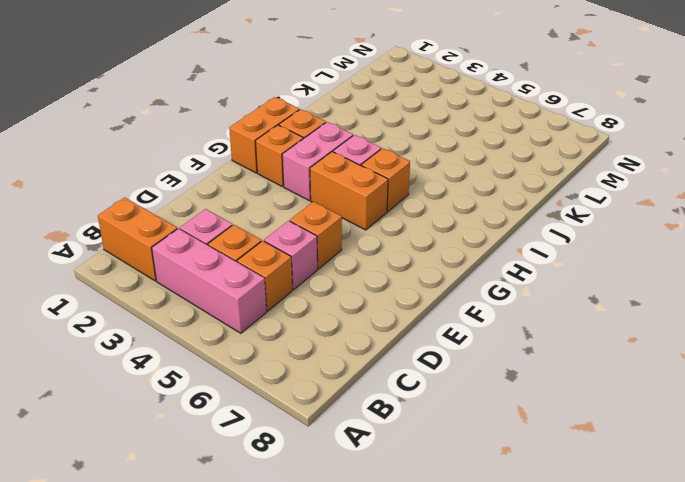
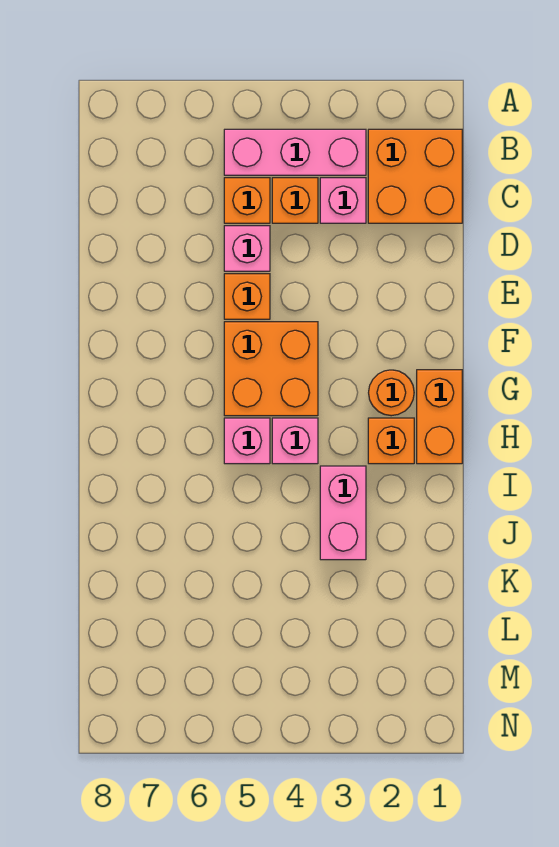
orange brick B1:B2 level 1 -> orange brick B1:C2 level 1
orange brick G2 level 1 -> orange round brick G2 level 1
pink brick G3:H3 level 1 -> pink brick I3:J3 level 1
orange brick G4:G5 level 1 -> orange brick F4:G5 level 1
orange brick H5 level 1 -> pink brick H5 level 1

